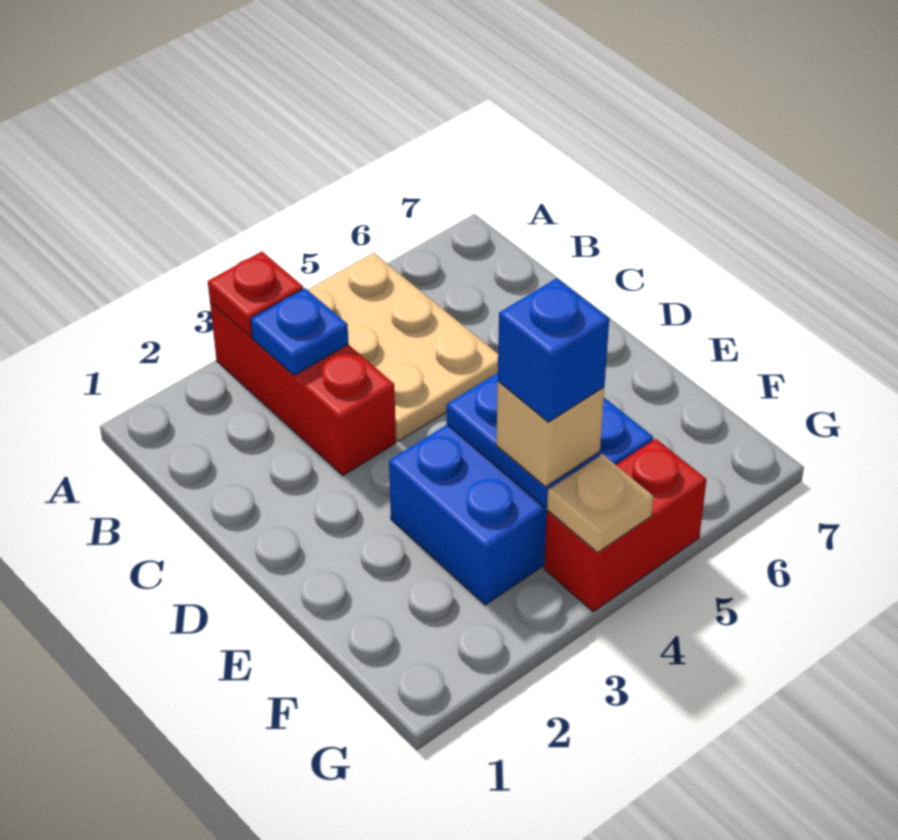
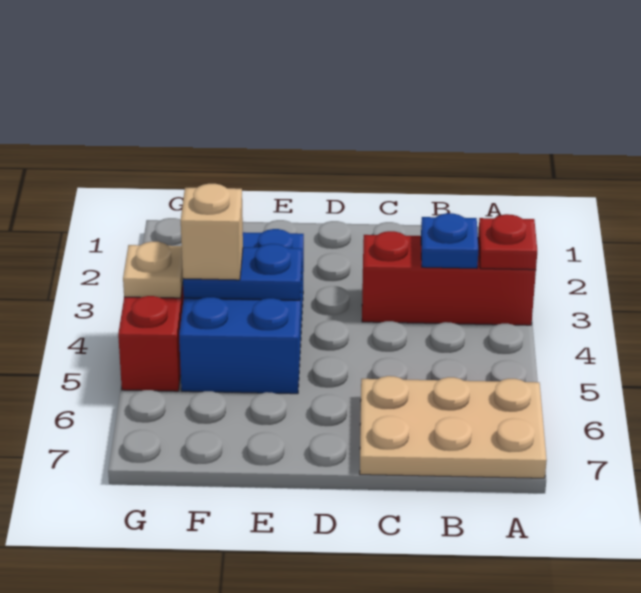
tan plate A4:C5 level 1 -> tan plate A6:C7 level 1
blue brick F4 level 4 -> none

